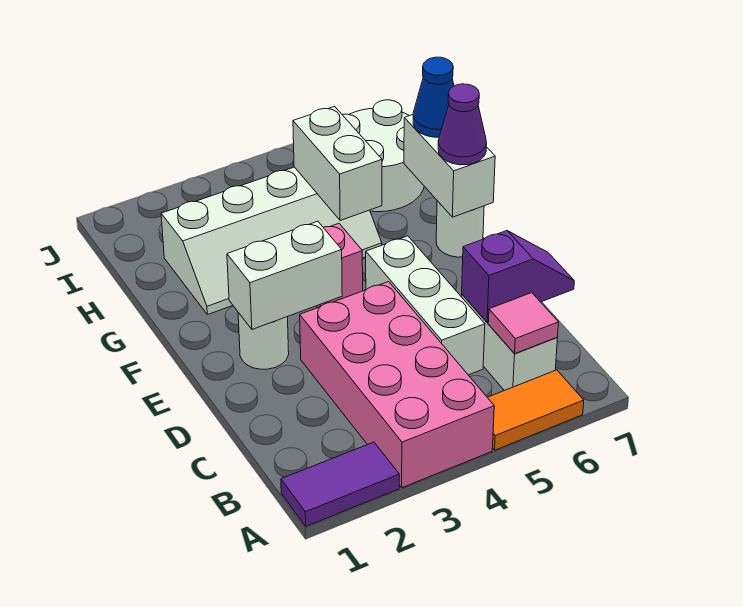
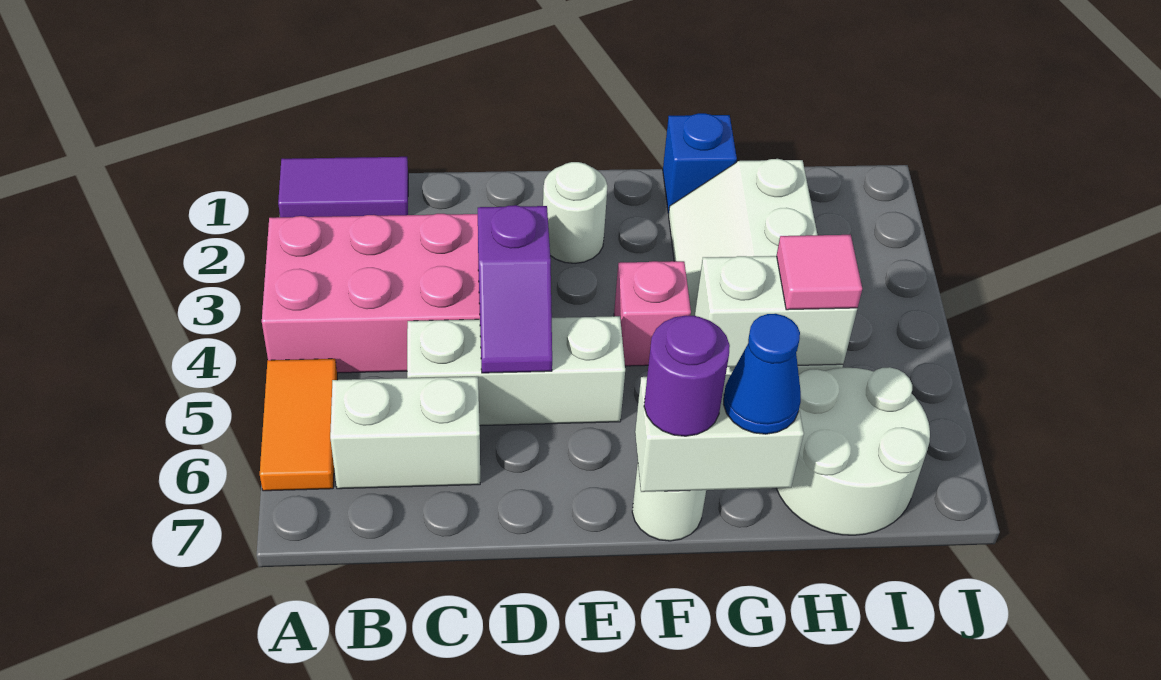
purple tile A1:A2 level 1 -> purple tile A1:B1 level 1
pink tile B6 level 2 -> pink tile H5 level 3
purple slope C6:C7 level 2 top 6 -> purple slope D4:D5 level 2 top 4
white brick E2:E3 level 2 -> none
purple cone F7 level 3 -> purple round brick F7 level 3
none -> blue brick G1 level 1

